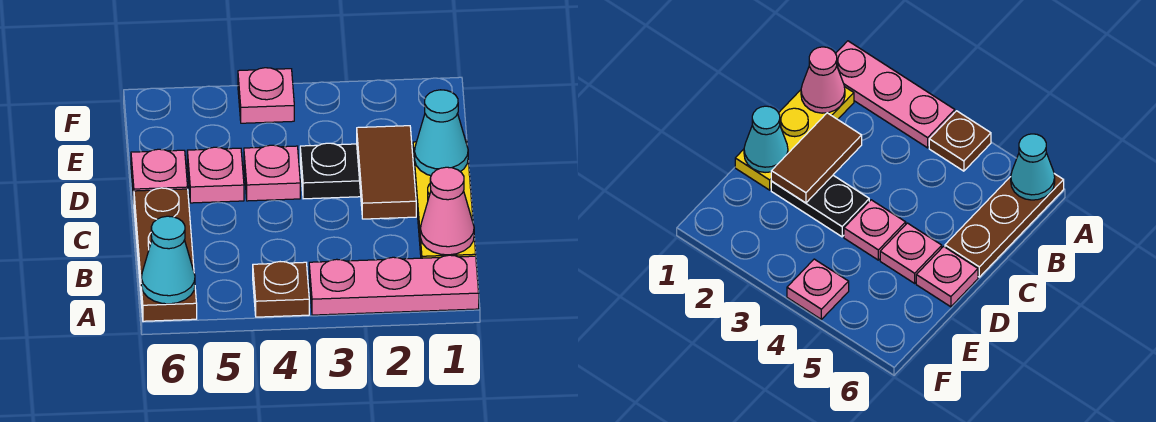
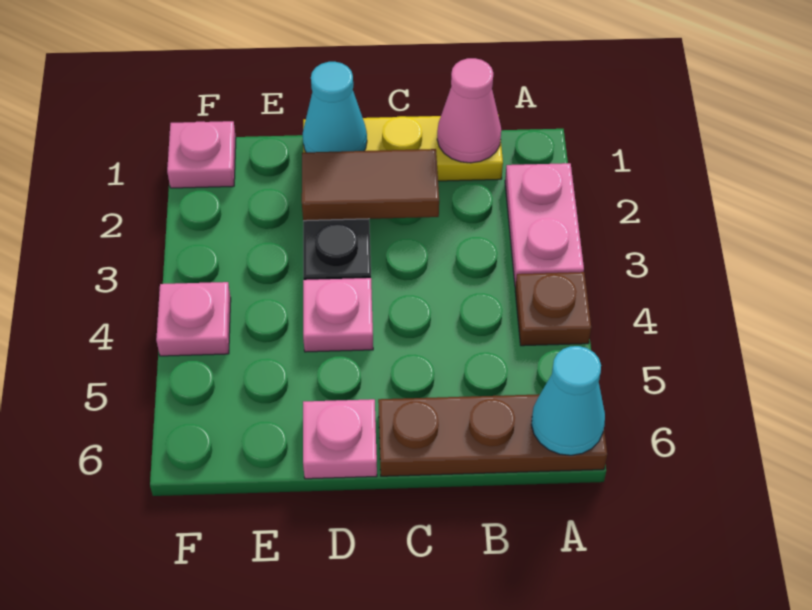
pink plate A1:A3 level 1 -> pink plate A2:A3 level 1
pink plate D5 level 1 -> pink plate F1 level 1

